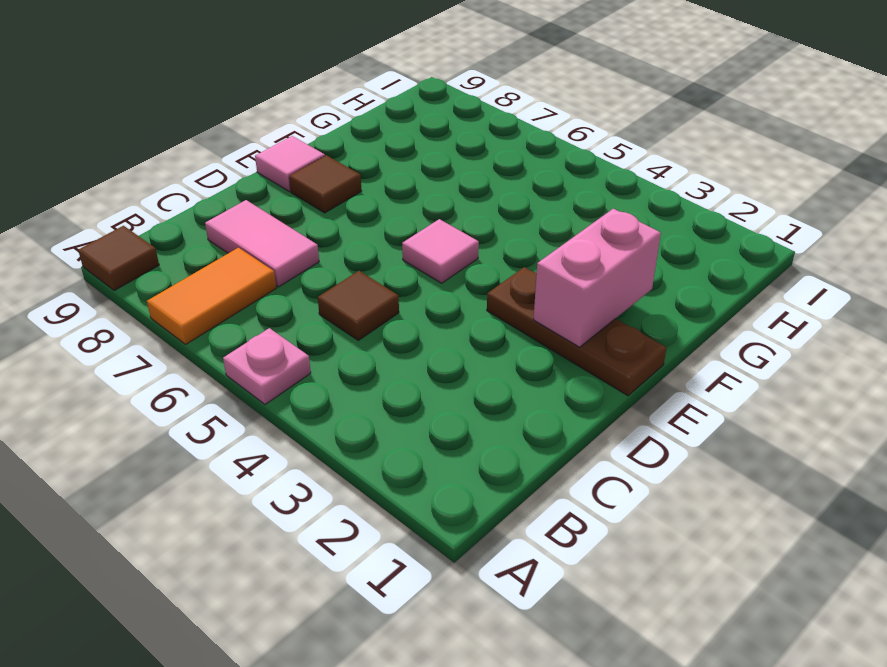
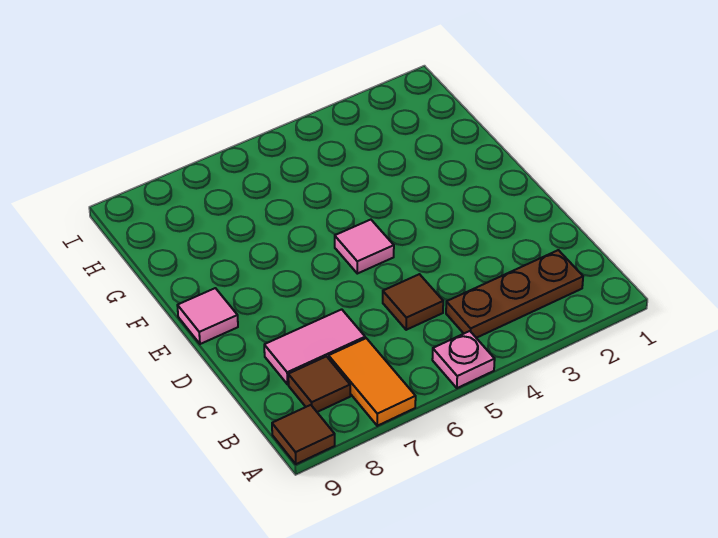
brown plate E1:E3 level 1 -> brown plate B2:B4 level 1
pink brick E2:F2 level 2 -> none
brown tile E8 level 1 -> brown tile B8 level 1

